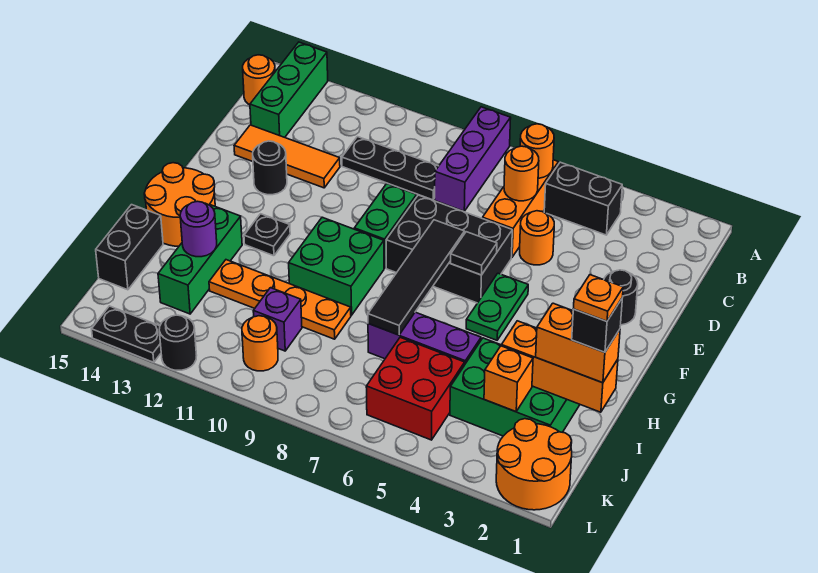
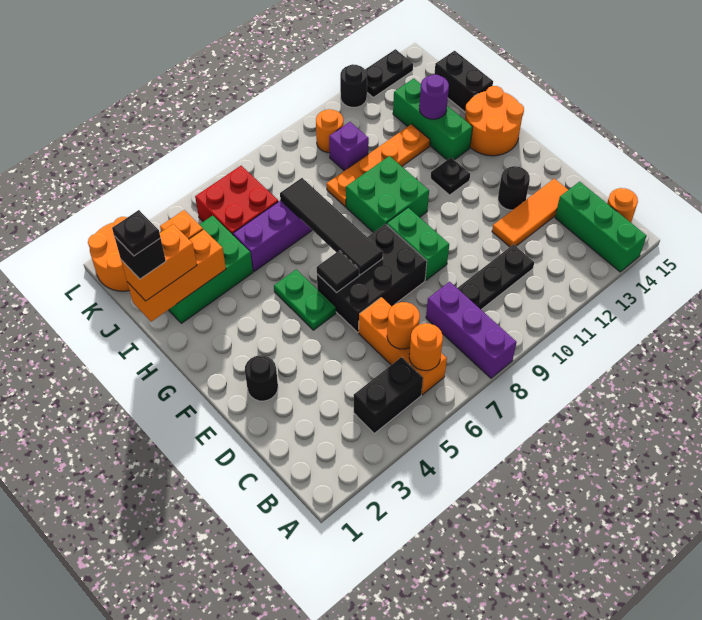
orange round brick D5 level 1 -> none
orange plate I1 level 5 -> black plate I1 level 5

